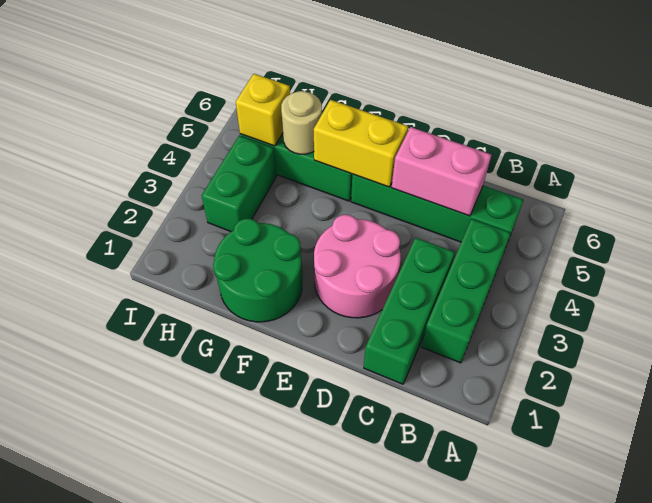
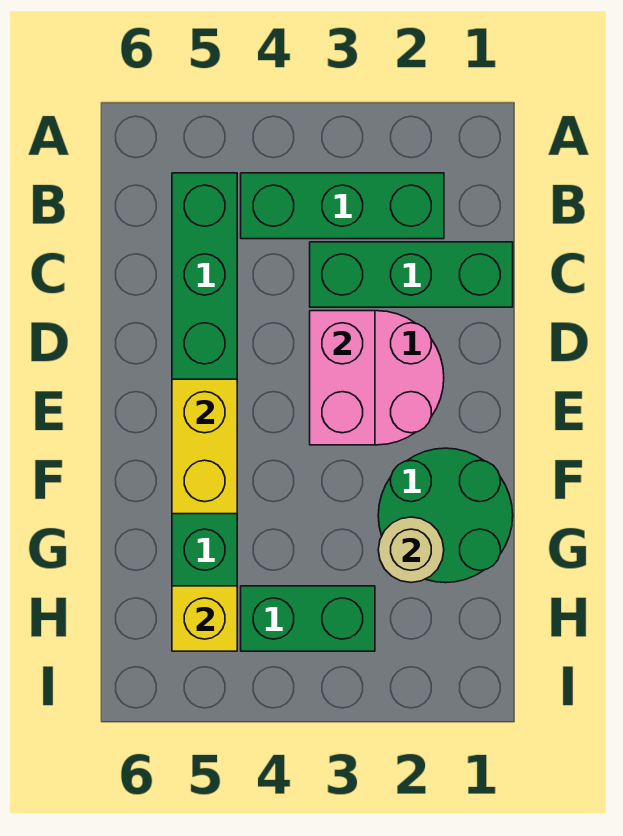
pink brick C5:D5 level 2 -> pink brick D3:E3 level 2
tan round brick G5 level 2 -> tan round brick G2 level 2

